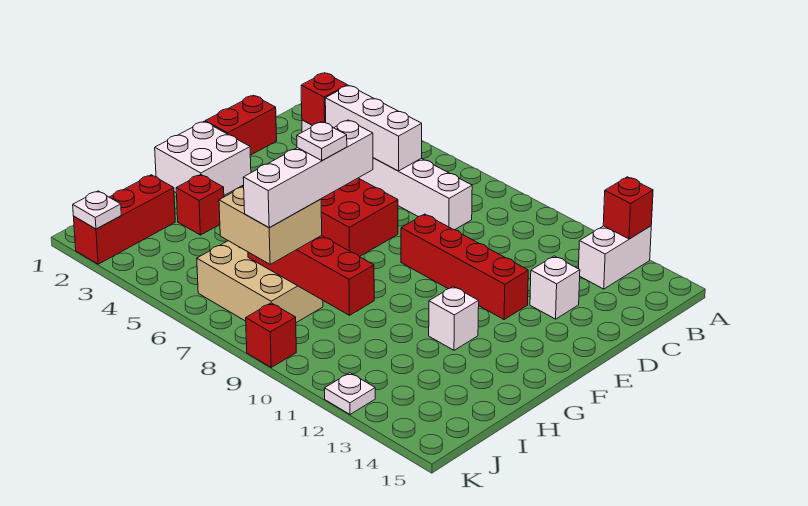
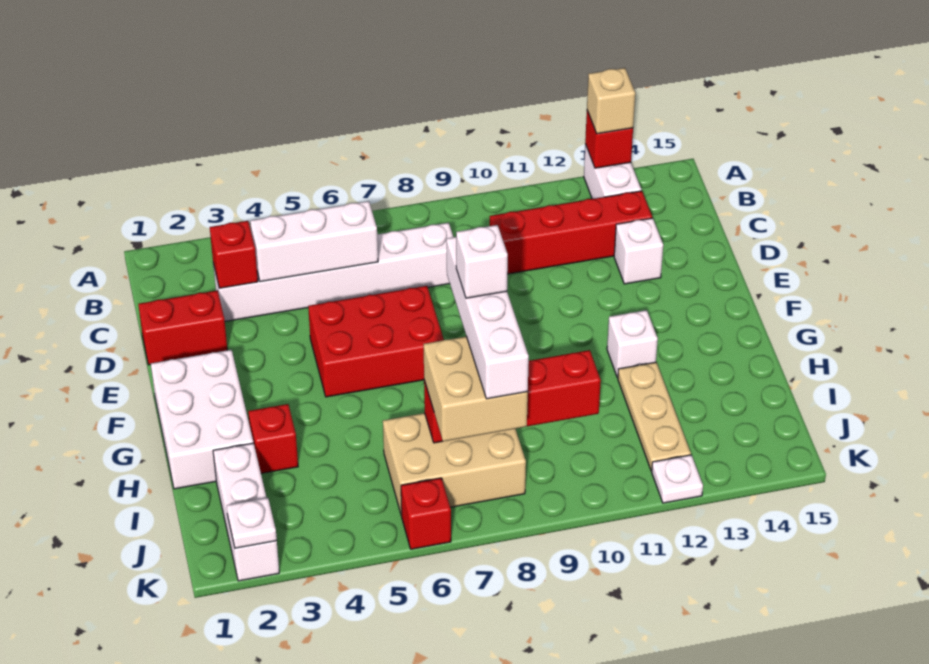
none -> tan brick A13 level 3
red brick D1:E1 level 1 -> red brick D1:D2 level 1
red brick E9:E12 level 1 -> red brick C10:C13 level 1
white brick F1:G2 level 1 -> white brick F1:H2 level 1
white plate H8 level 5 -> white brick H8 level 5
none -> tan plate H12:J12 level 1
red brick I2:K2 level 1 -> white brick I2:K2 level 1
red brick K9 level 1 -> red brick K6 level 1

